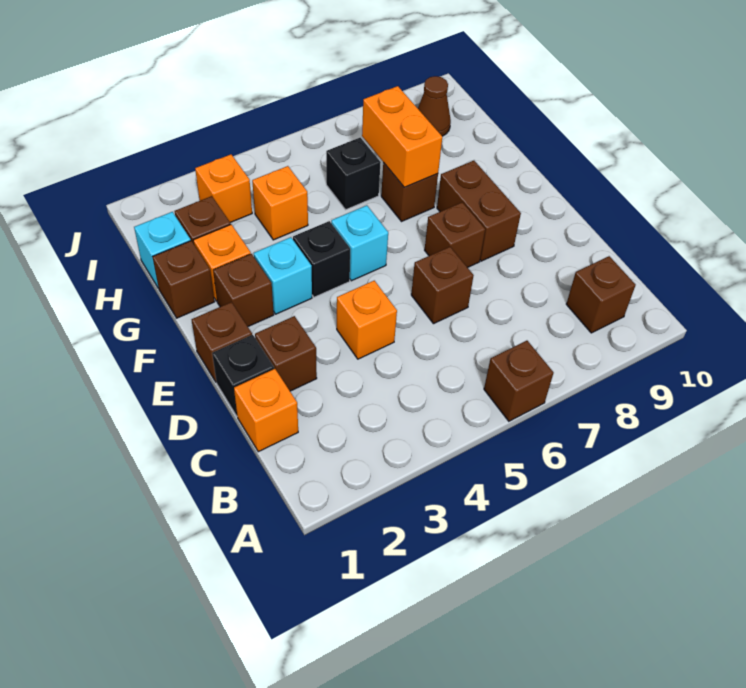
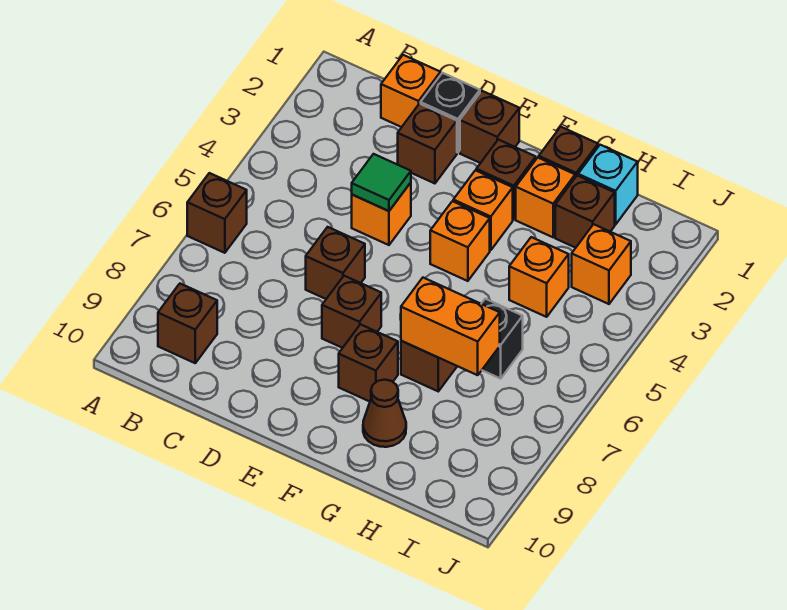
none -> green tile D4 level 2
brown brick E8:F8 level 1 -> brown brick F8 level 1
cyan brick F3 level 1 -> orange brick F3 level 1
black brick F4 level 1 -> orange brick F4 level 1
cyan brick F5 level 1 -> none
brown cone I9 level 1 -> brown cone G9 level 1

